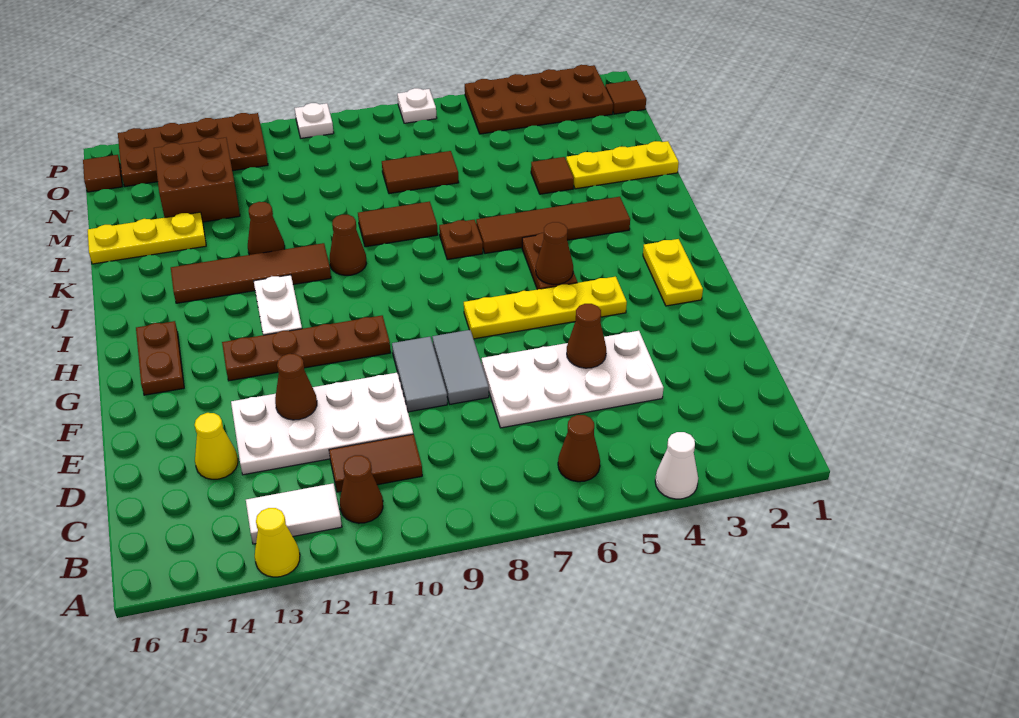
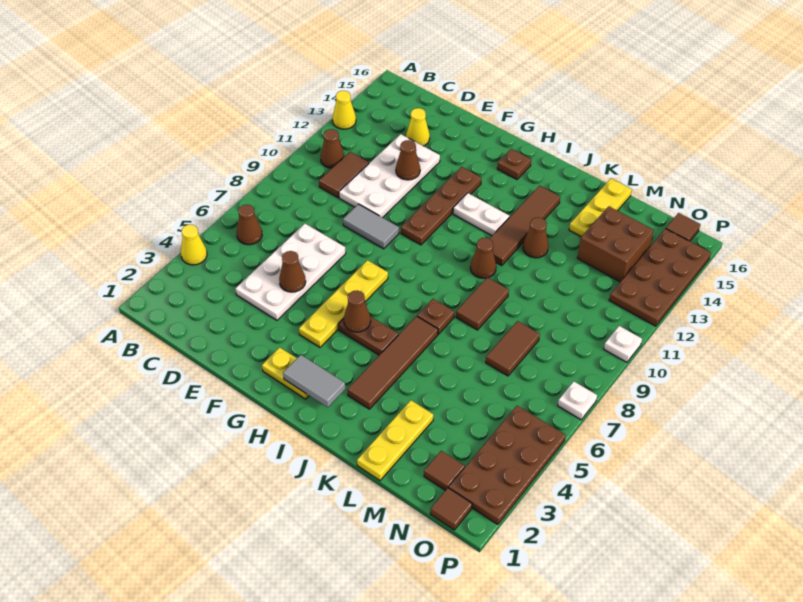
white cone A4 level 1 -> yellow cone A4 level 1
white tile B12:B13 level 1 -> none
grey tile E8:F8 level 1 -> grey tile H2:I2 level 2
brown plate G15:H15 level 1 -> brown plate H15 level 1
brown tile L4 level 1 -> brown tile N2 level 1

